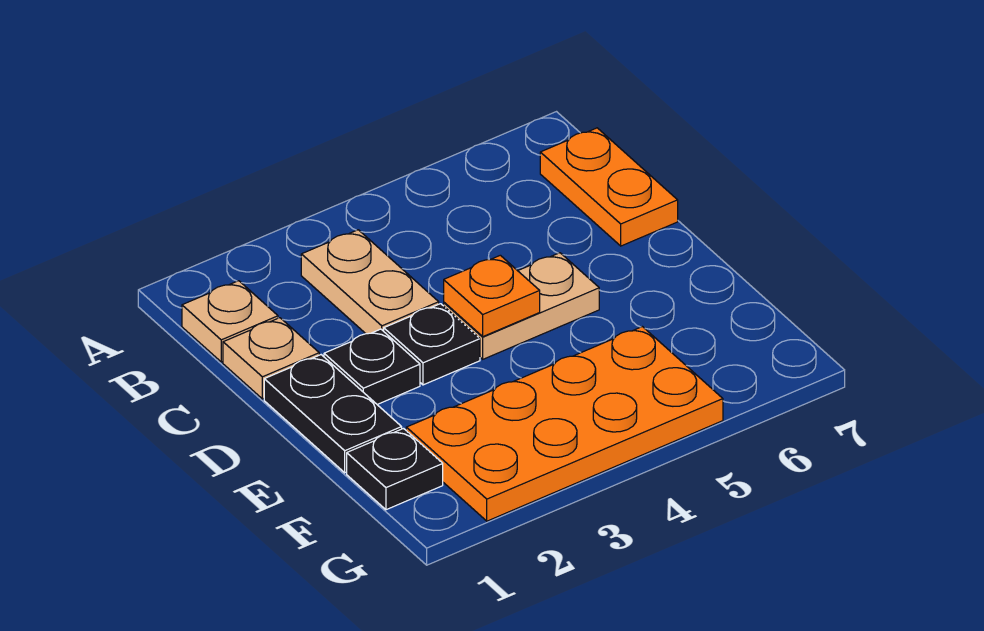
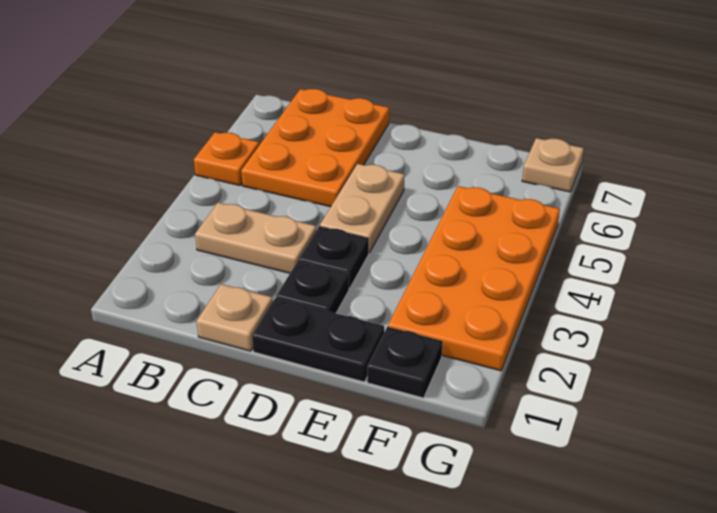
tan plate B1 level 1 -> tan plate G7 level 1
orange plate B7:C7 level 1 -> orange plate B5:C7 level 1
orange plate D4 level 2 -> orange plate A5 level 1

